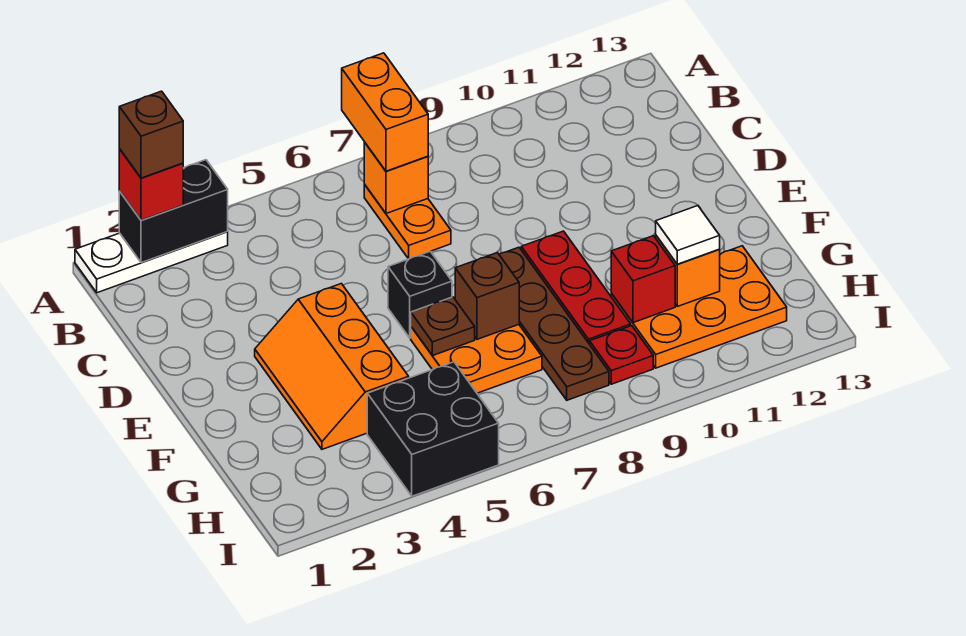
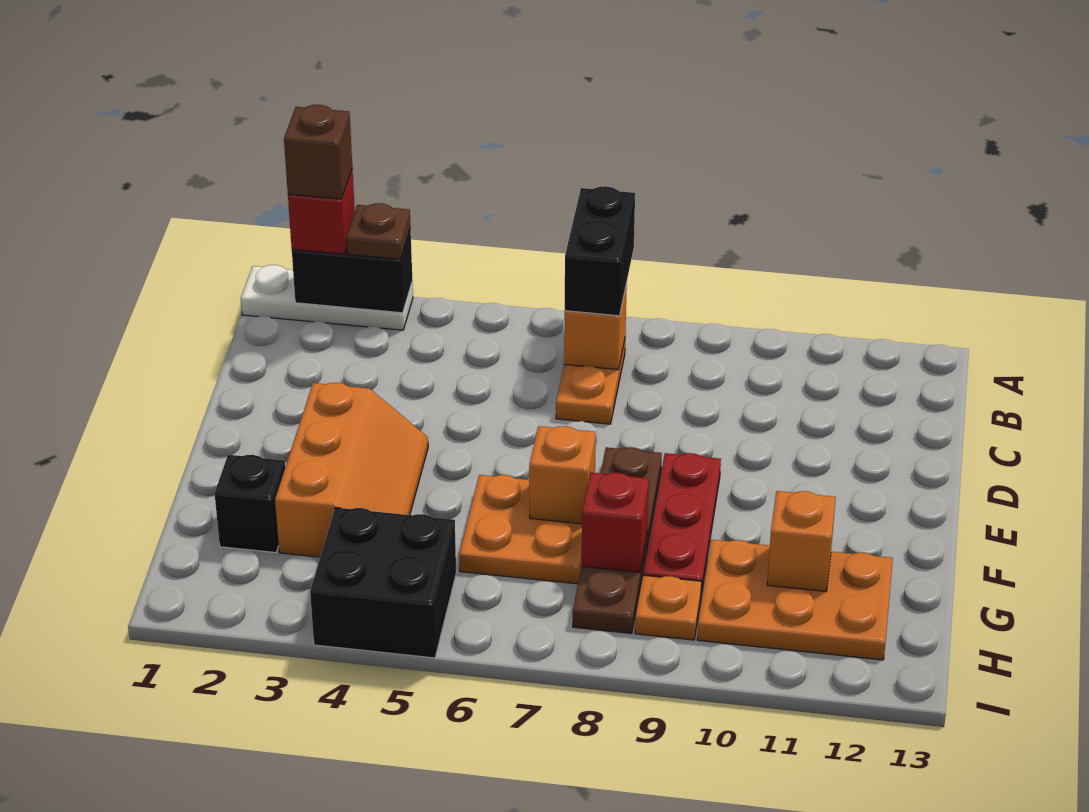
orange brick A7:B7 level 3 -> black brick A7:B7 level 3
orange slope E3:G4 level 1 top 4 -> orange slope E3:G4 level 1 top 3
black brick E6 level 1 -> black brick G2 level 1
brown plate F6 level 2 -> brown plate A3 level 3
brown brick F7 level 2 -> orange brick F7 level 2
red brick G10 level 2 -> red brick G8 level 2
white tile G11 level 3 -> none
red plate H9 level 1 -> orange plate H9 level 1

